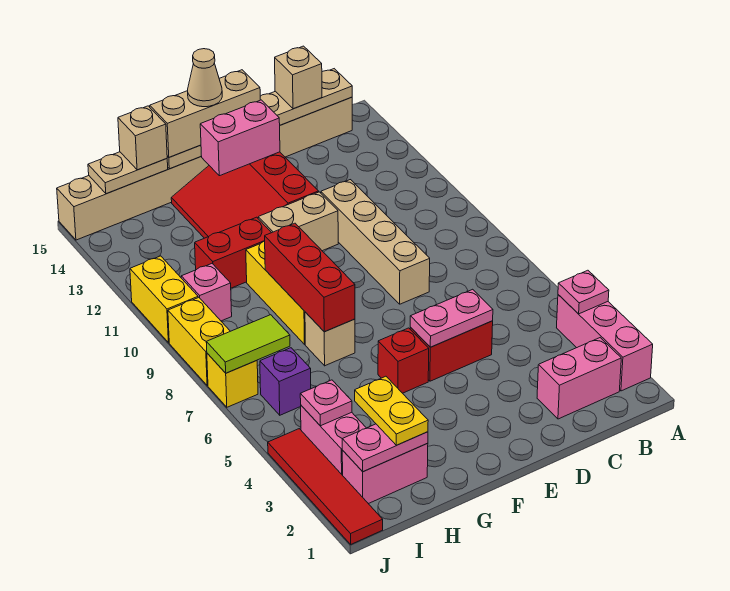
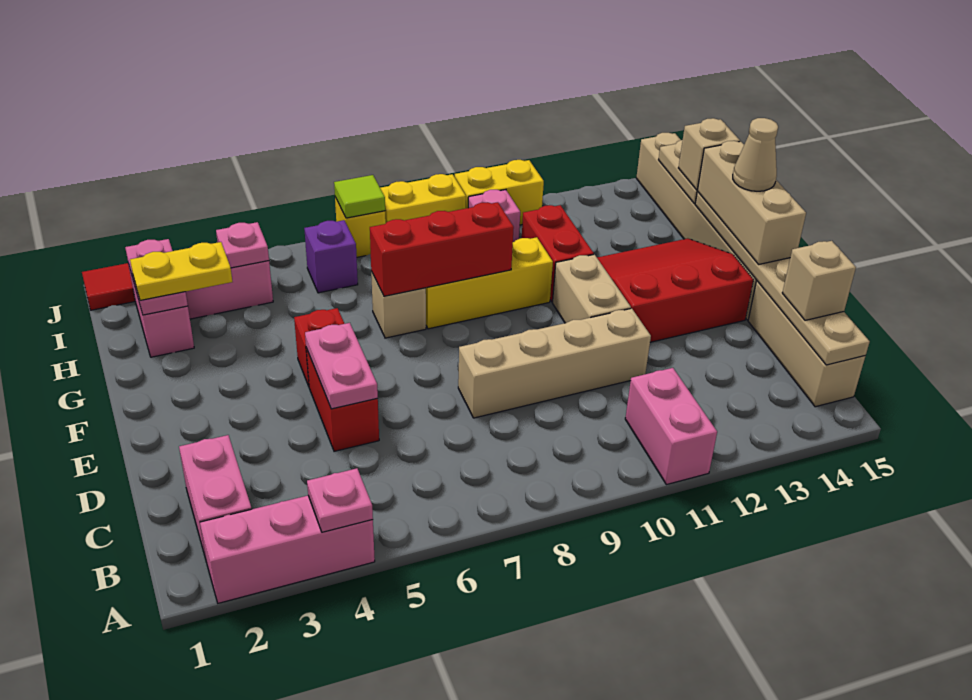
pink brick E14:F14 level 2 -> pink brick A11:B11 level 1
lime tile I7:J7 level 2 -> lime tile J7 level 2

